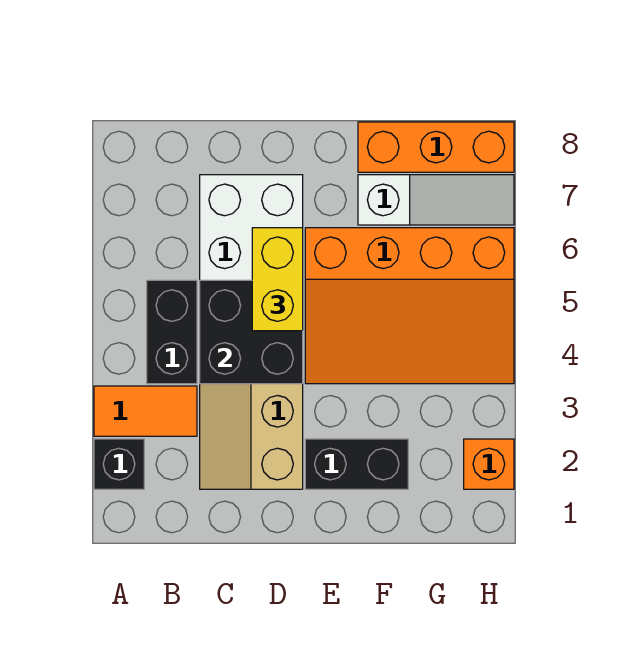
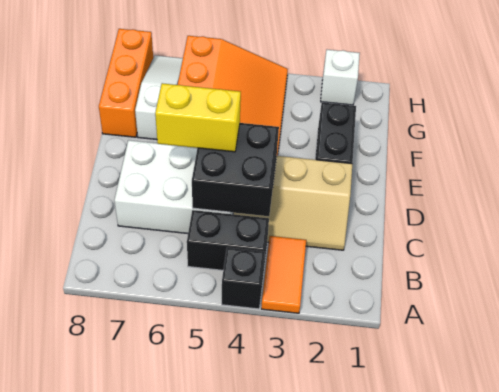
black brick A2 level 1 -> black brick A4 level 1
orange brick H2 level 1 -> white brick H2 level 1

